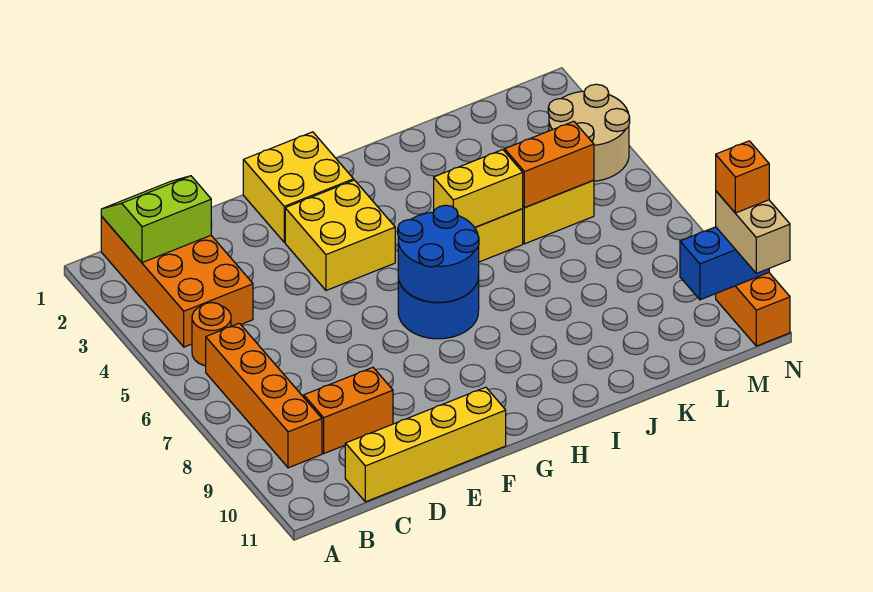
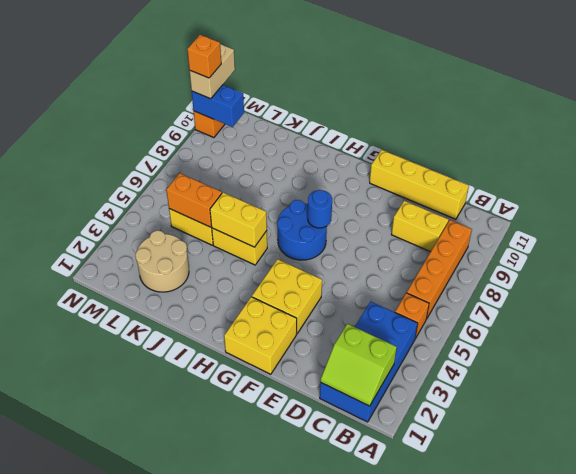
orange brick B1:C4 level 1 -> blue brick B1:C4 level 1
orange round brick B5 level 1 -> orange brick B5 level 1
orange brick C9:D9 level 1 -> yellow brick C9:D9 level 1
blue round brick G6:H7 level 2 -> blue round brick G7 level 2
tan round brick M3:N4 level 1 -> tan round brick K2:L3 level 1

